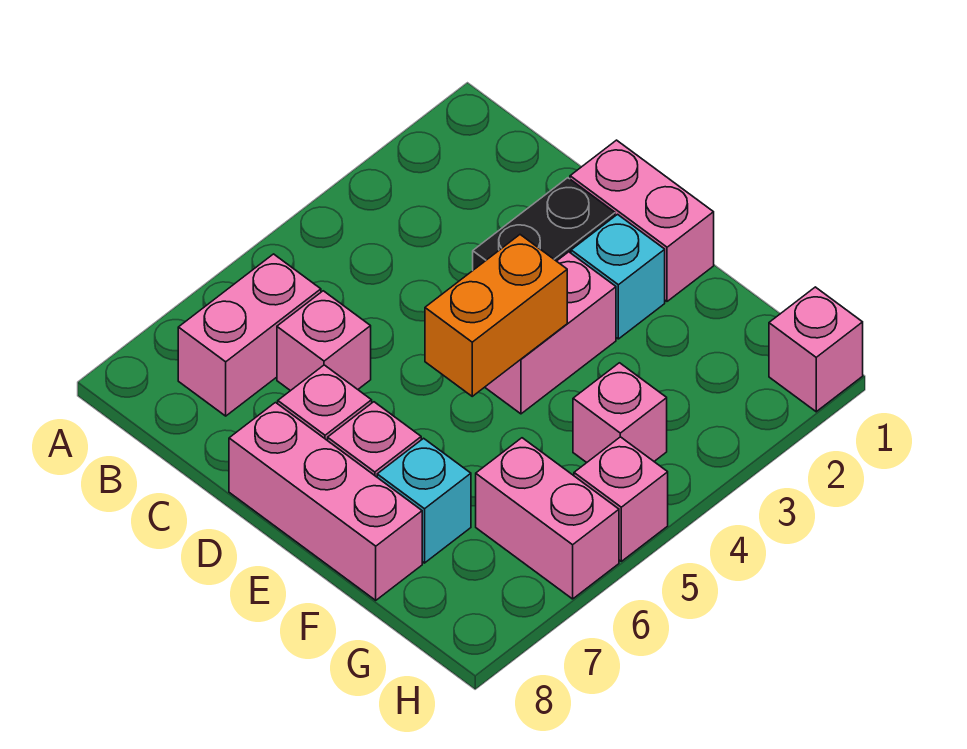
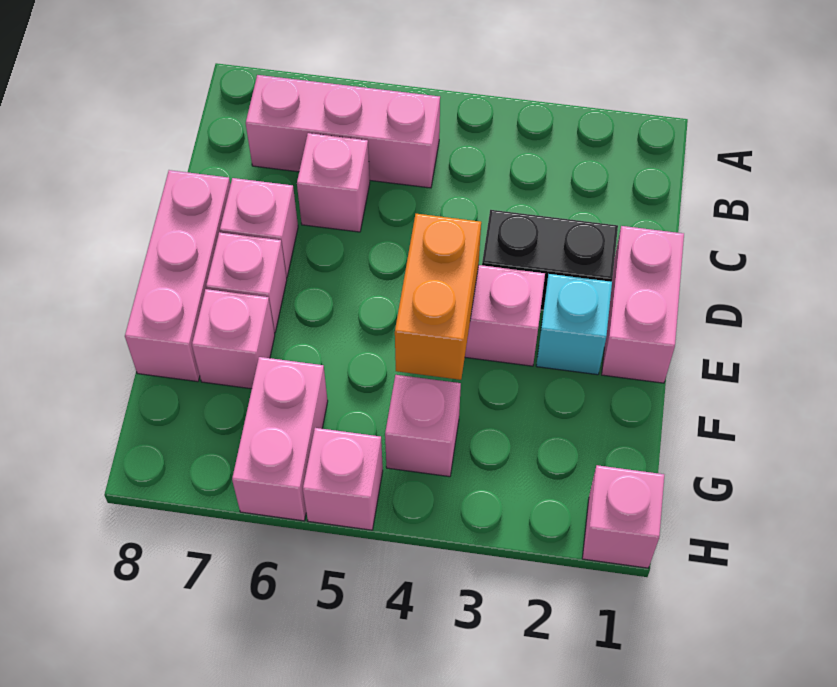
pink brick B6:B7 level 1 -> pink brick B5:B7 level 1
orange brick E4:E5 level 2 -> orange brick E4:F4 level 2
cyan brick F7 level 1 -> pink brick F7 level 1

